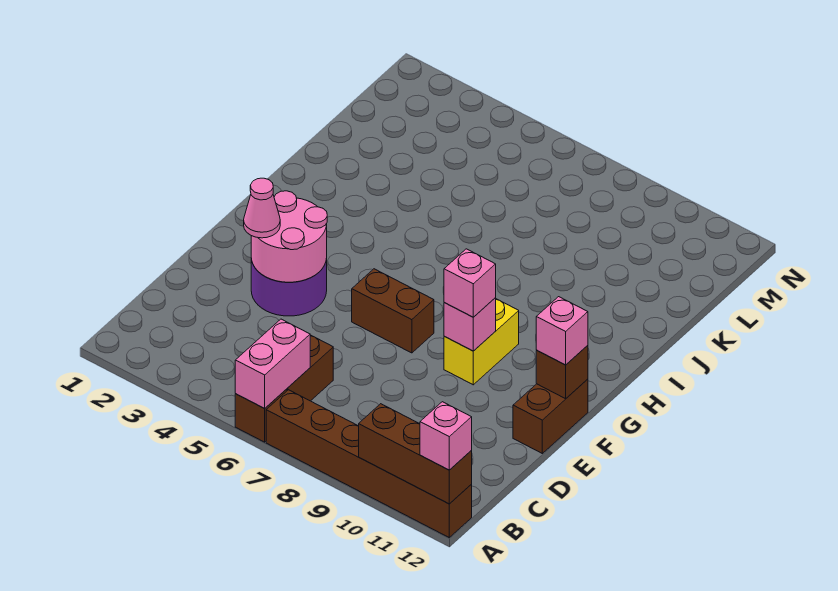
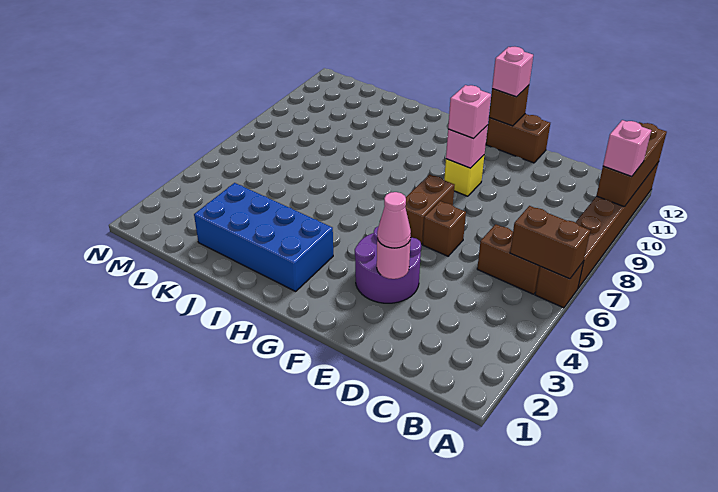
pink brick A6:B6 level 2 -> brown brick A6:B6 level 2
pink brick A12 level 3 -> pink brick A10 level 3
pink round brick E3:F4 level 2 -> pink round brick E3 level 2
none -> brown brick E6 level 1
yellow brick F9:G9 level 1 -> yellow brick F9 level 1
none -> blue brick H2:K3 level 1

